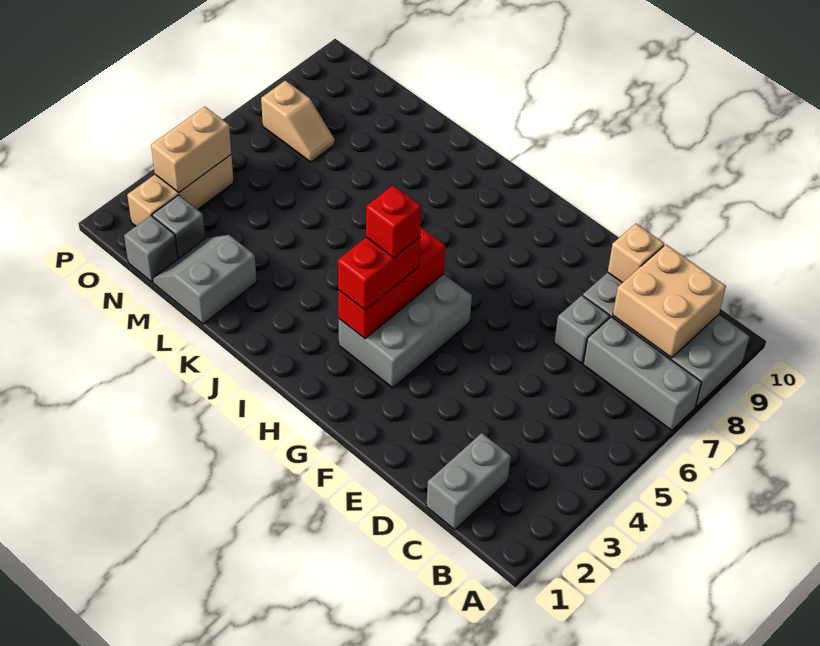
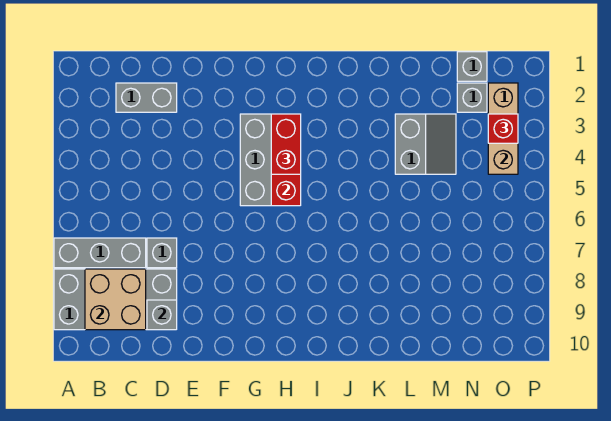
grey brick C1:C2 level 1 -> grey brick C2:D2 level 1
tan brick D9 level 2 -> grey brick D9 level 2
red brick H4 level 4 -> red brick O3 level 3
grey slope L1:M2 level 1 top L -> grey slope L3:M4 level 1 top L
tan slope N7:O7 level 1 top O -> none

